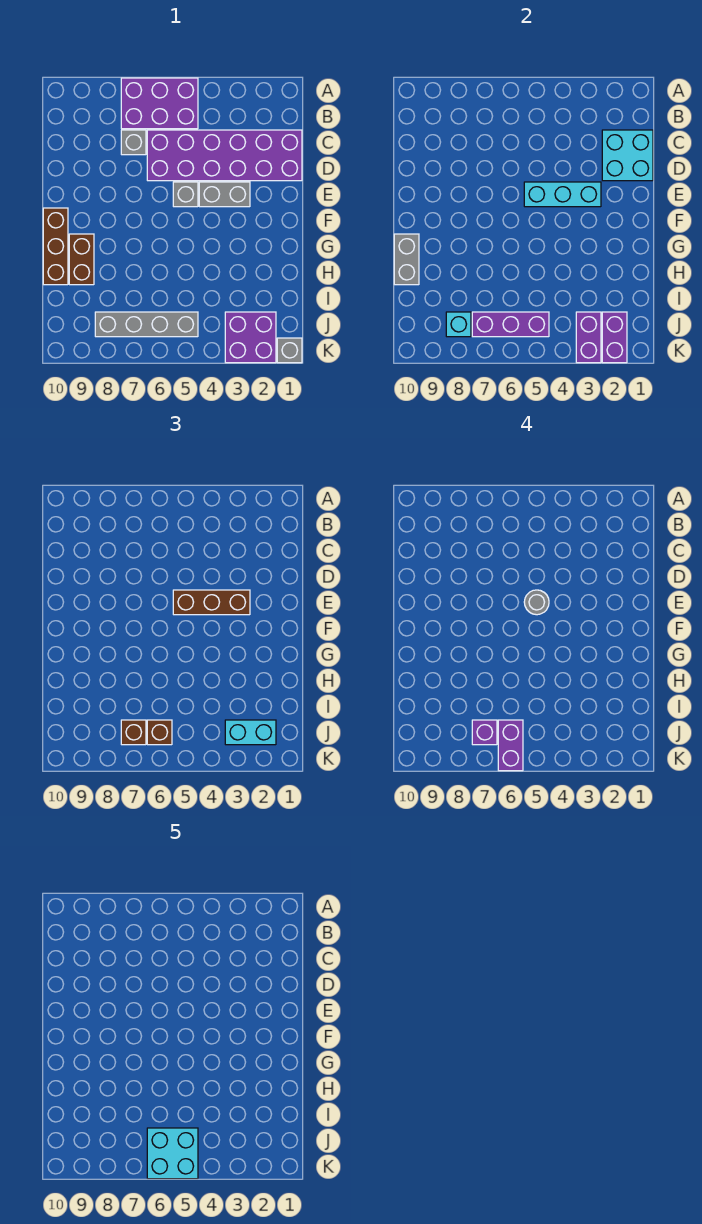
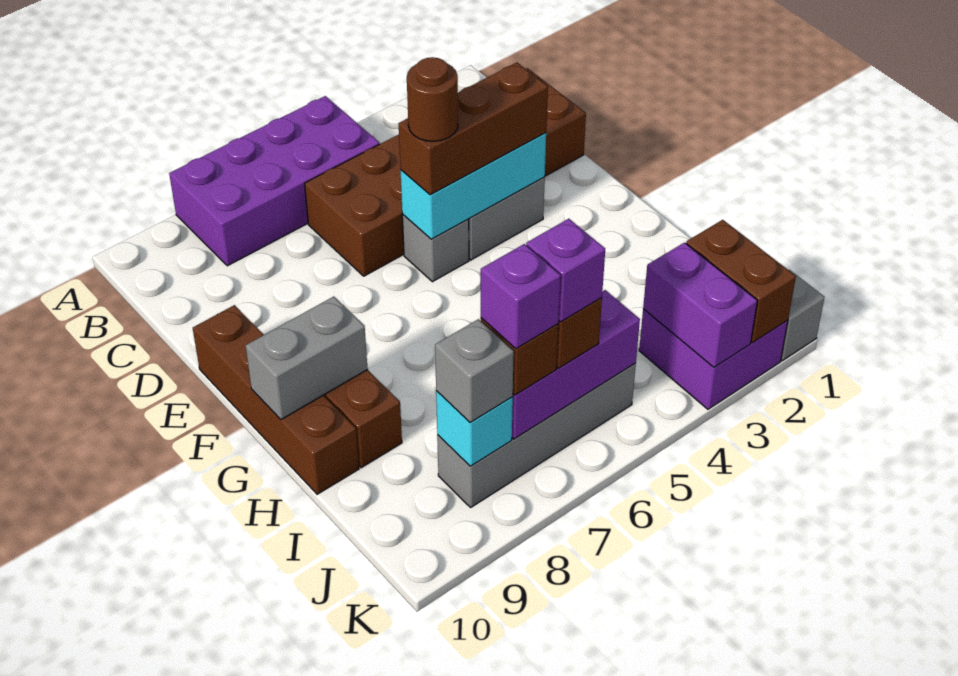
purple brick A5:B7 level 1 -> purple brick A5:B8 level 1
purple brick C1:D6 level 1 -> brown brick C1:D6 level 1
cyan brick C1:D2 level 2 -> none
grey brick C7 level 1 -> grey brick J8 level 3
grey round brick E5 level 4 -> brown round brick E5 level 4
brown brick F10:H10 level 1 -> brown brick E10:H10 level 1
grey brick G10:H10 level 2 -> grey brick G9:G10 level 2
purple brick J2:K2 level 2 -> brown brick J2:K2 level 2
cyan brick J2:J3 level 3 -> none
cyan brick J5:K6 level 5 -> none
purple brick J6:K6 level 4 -> purple brick J6 level 4

